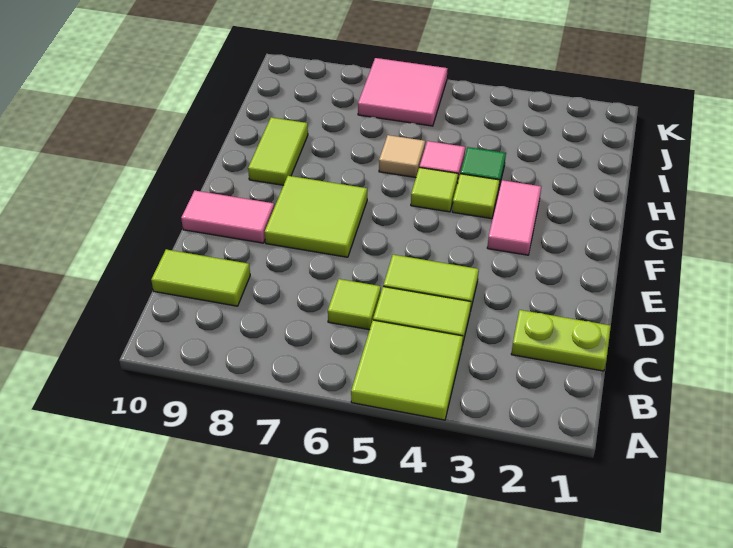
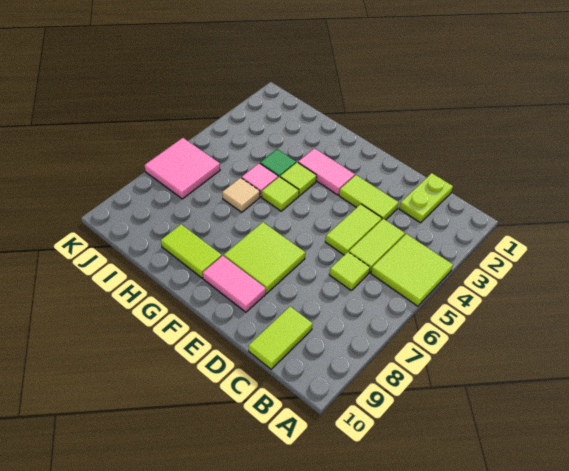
none -> lime tile D3:E3 level 1
pink tile E9:E10 level 1 -> pink tile E9:F9 level 1

